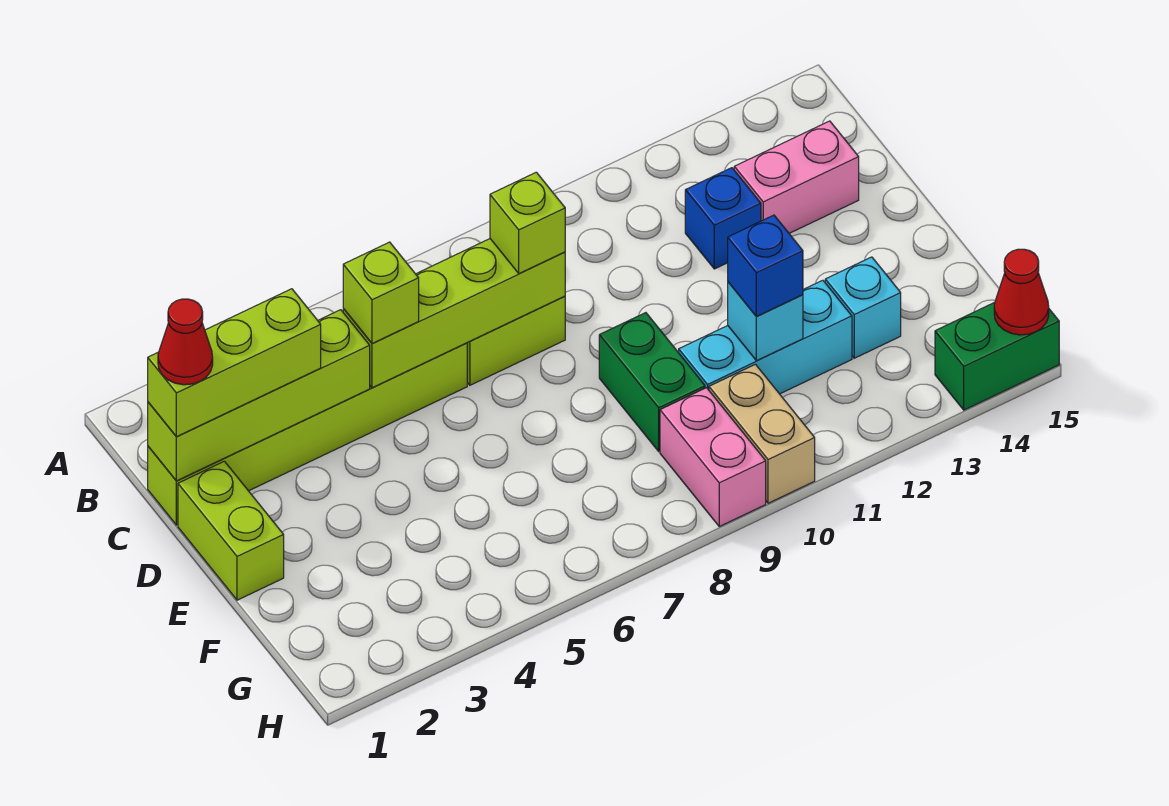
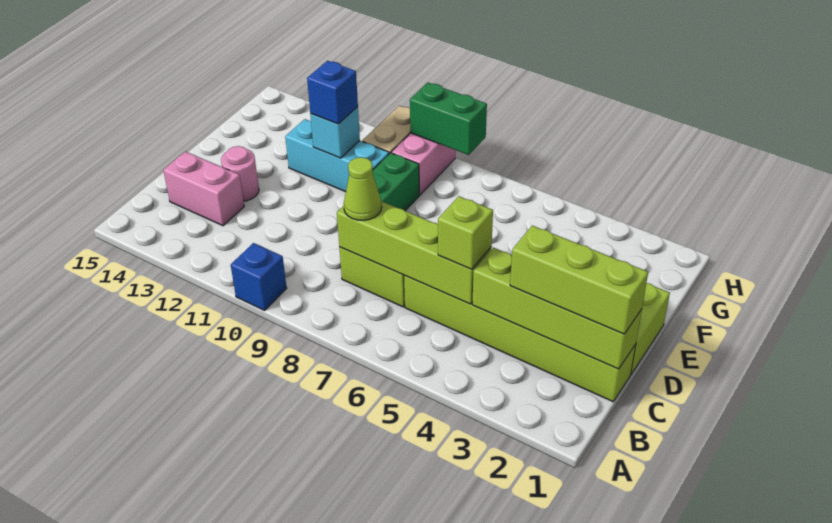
red cone C1 level 4 -> none
lime brick C8 level 3 -> lime cone C8 level 3
blue brick C12 level 1 -> blue brick A10 level 1
none -> pink round brick D13 level 1
cyan brick F13 level 1 -> none
green brick H14:H15 level 1 -> green brick H8:H9 level 2
red cone H15 level 2 -> none

